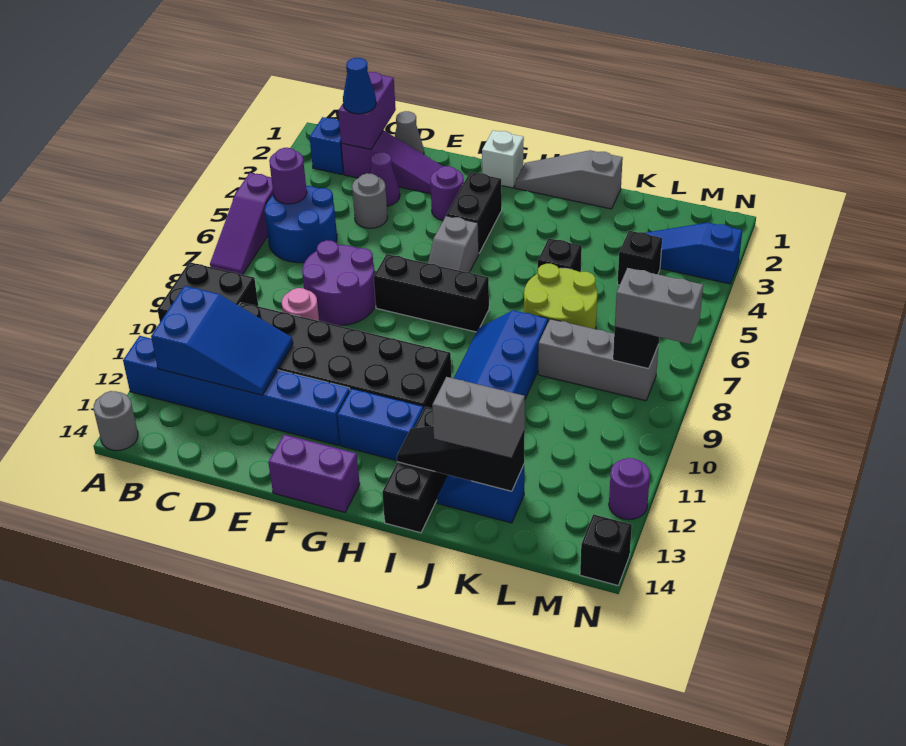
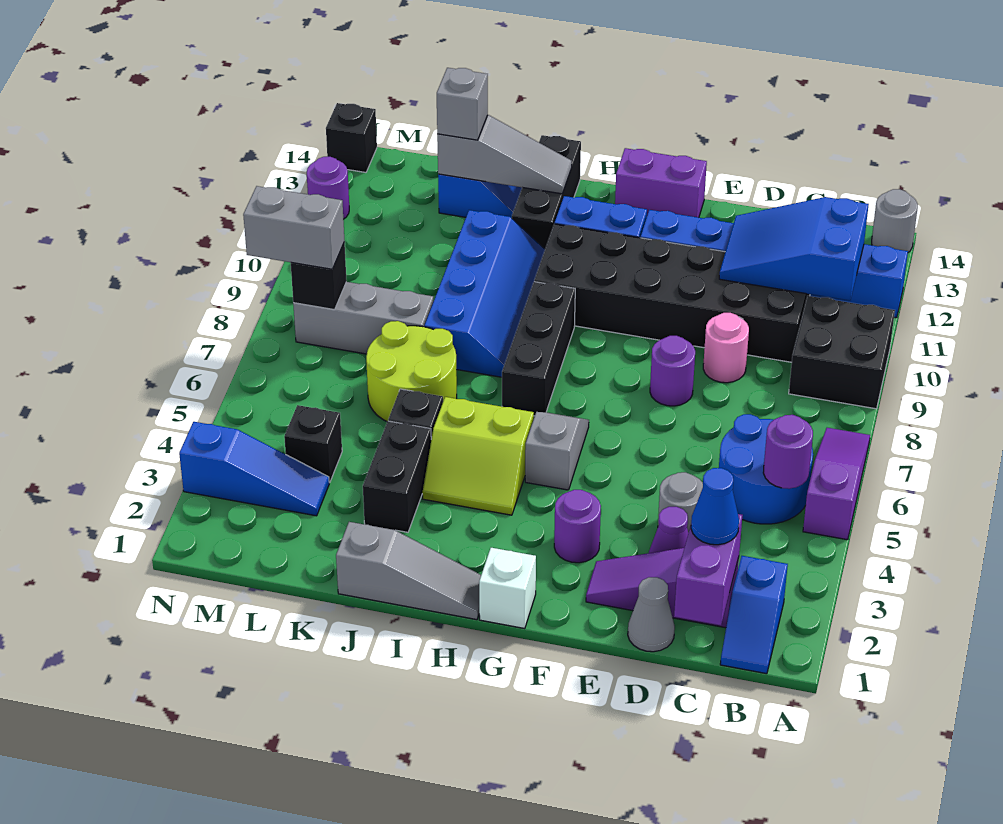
purple round brick D7:E8 level 1 -> purple round brick E8 level 1
black brick F7:H7 level 1 -> black brick H7:H9 level 1
black brick G3:G4 level 1 -> black brick J3:J4 level 1
none -> lime slope H4:I5 level 1 top 5
black slope I13:K13 level 2 top K -> grey slope I13:K13 level 2 top K
grey brick J13:K13 level 3 -> grey brick K13 level 3

